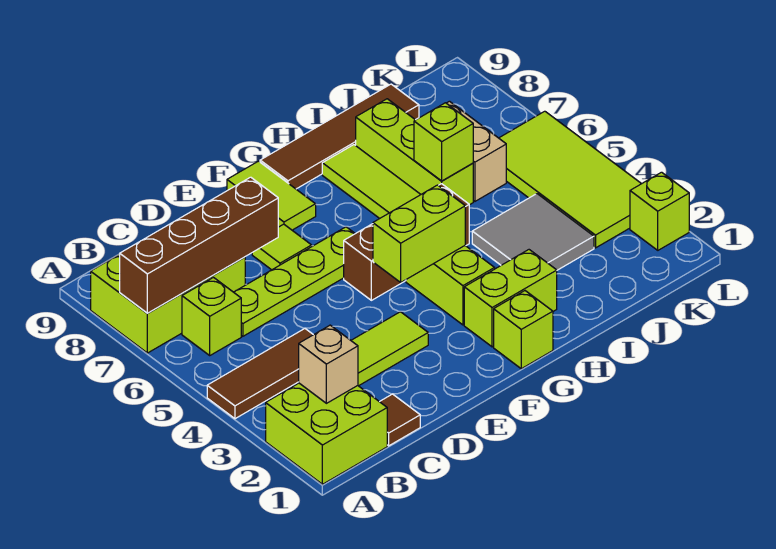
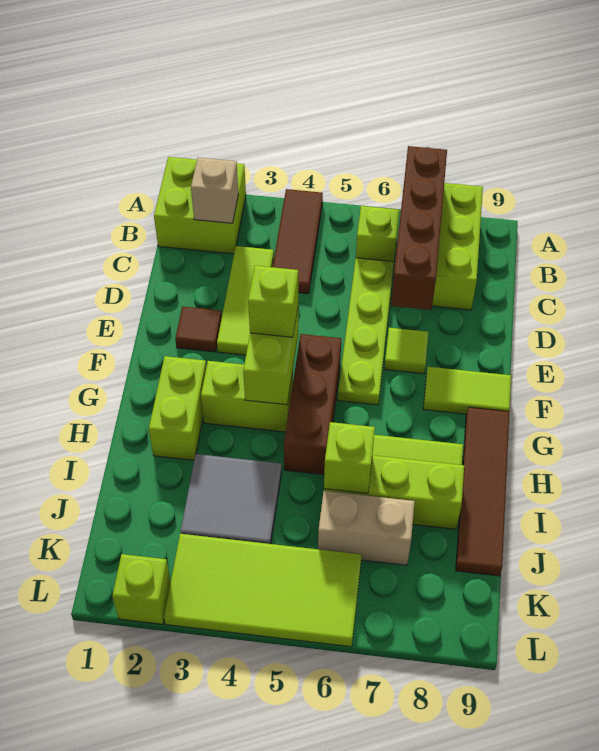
brown tile C1 level 1 -> brown tile E2 level 1
lime brick G1 level 1 -> lime brick F4 level 3

